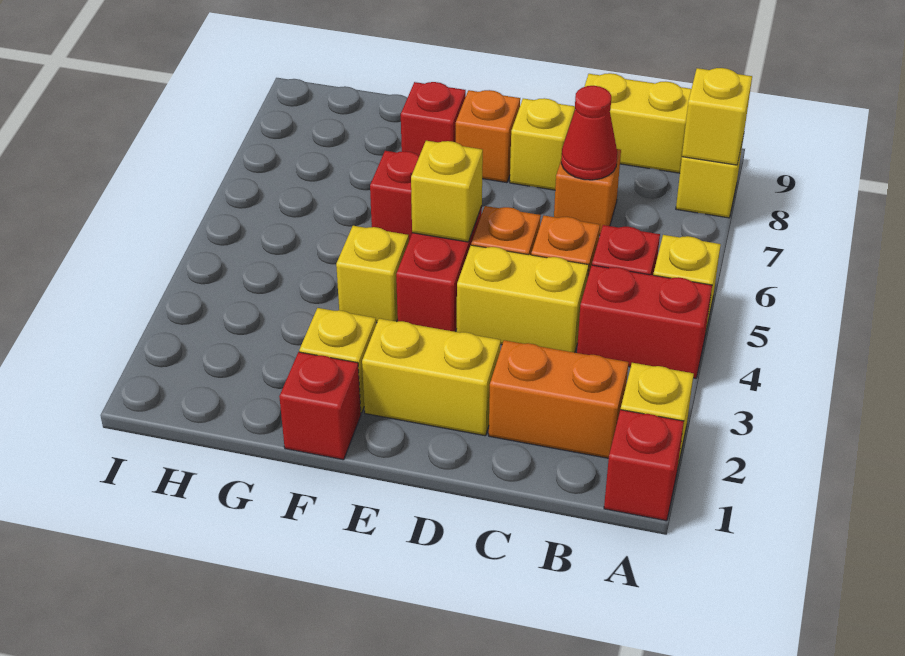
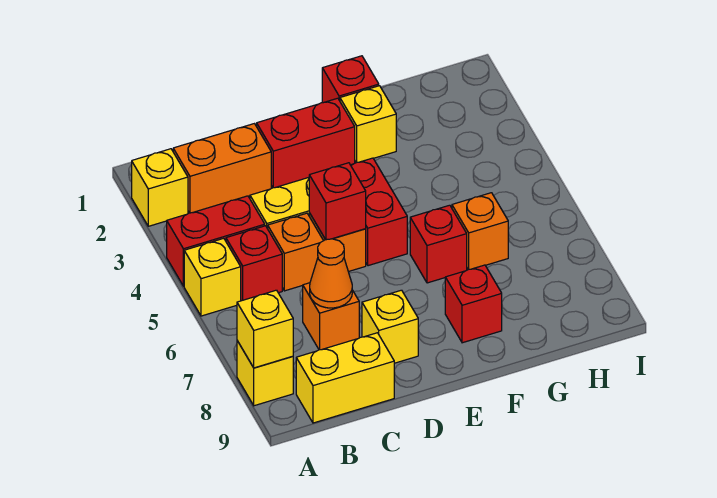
red brick A1 level 1 -> red brick D5 level 2
red cone C7 level 2 -> orange cone C7 level 2
yellow brick D2:E2 level 1 -> red brick D2:E2 level 1
yellow brick E5 level 2 -> none
orange brick E8 level 1 -> orange brick G6 level 1
yellow brick F4 level 1 -> none

